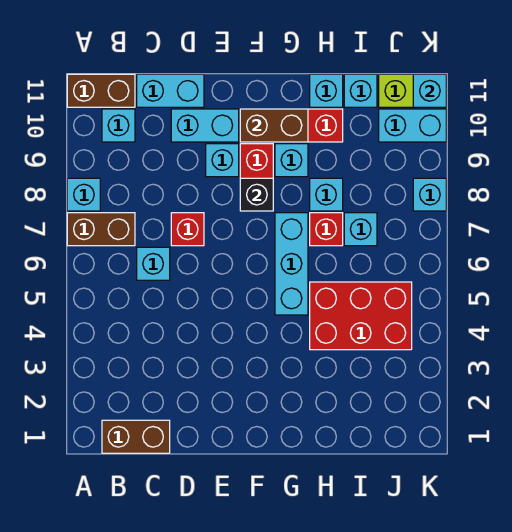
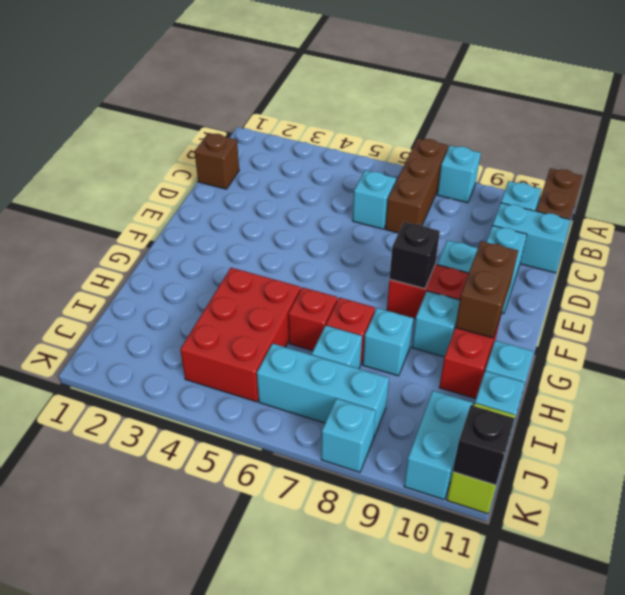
brown brick A7:B7 level 1 -> brown brick A7:C7 level 1
brown brick B1:C1 level 1 -> brown brick C1 level 1
cyan brick C11:D11 level 1 -> cyan brick C10:C11 level 1
red brick D7 level 1 -> red brick H6 level 1
cyan brick G5:G7 level 1 -> cyan brick J6:J8 level 1
cyan brick K11 level 2 -> black brick K11 level 2

